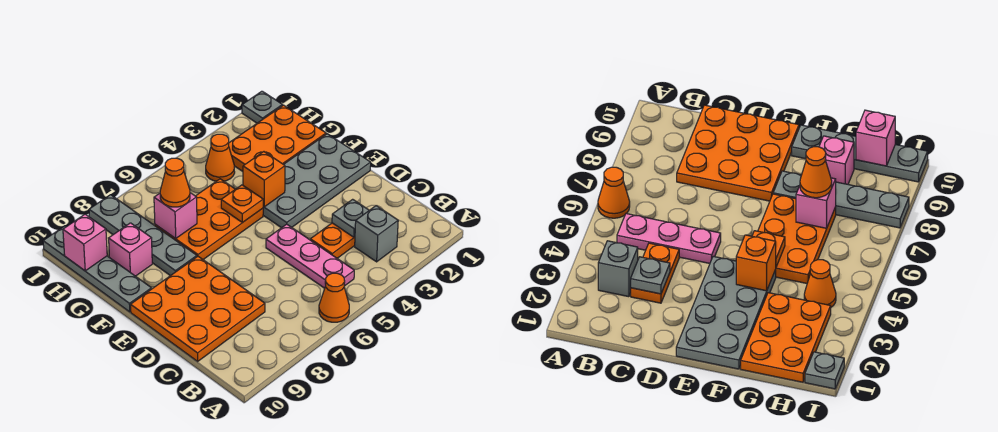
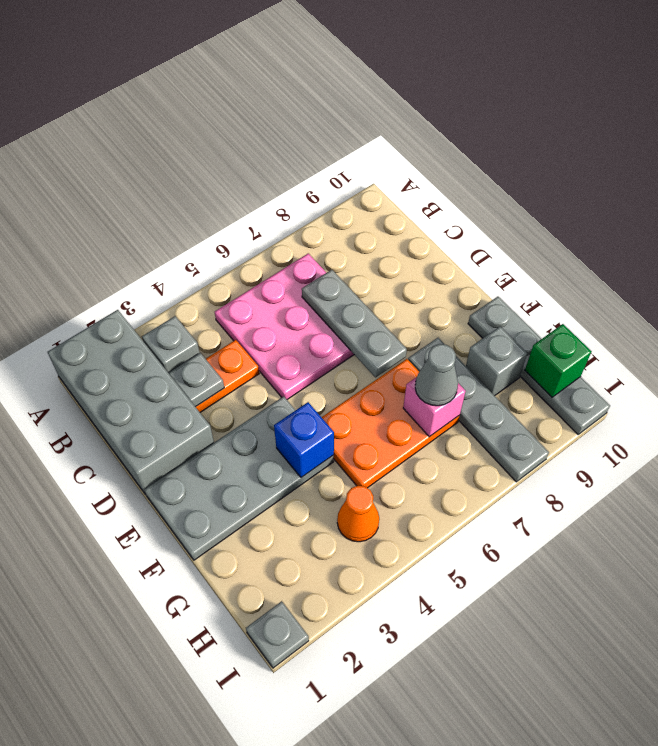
none -> grey brick A1:D2 level 1
orange cone A6 level 1 -> none
pink plate B5:D5 level 1 -> pink plate B5:D7 level 1
none -> grey plate C7:E7 level 2
orange plate C8:E10 level 1 -> none
orange brick F4 level 2 -> blue brick F4 level 2
orange plate F5 level 2 -> none
orange plate G1:H3 level 1 -> none
orange cone G7 level 3 -> grey cone G7 level 3
pink brick G9 level 1 -> grey brick G9 level 1
pink brick H10 level 2 -> green brick H10 level 2

